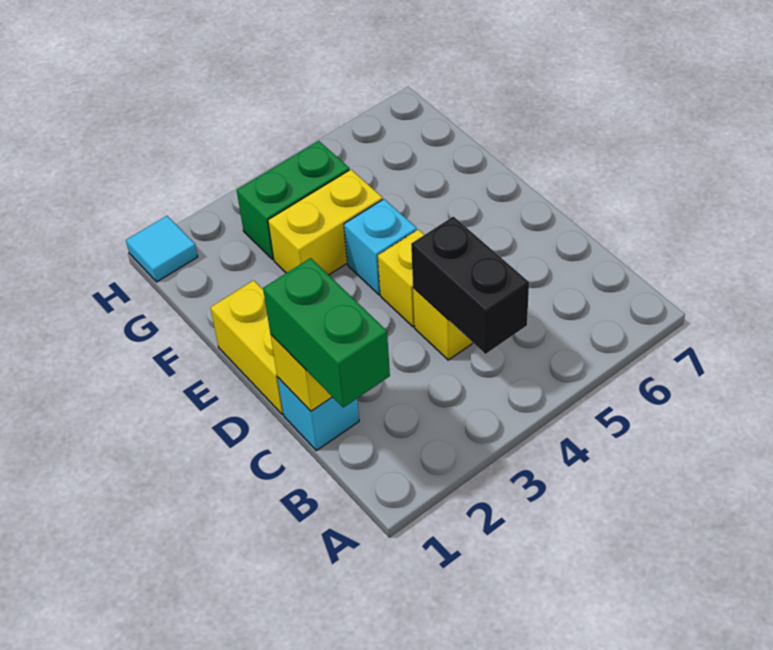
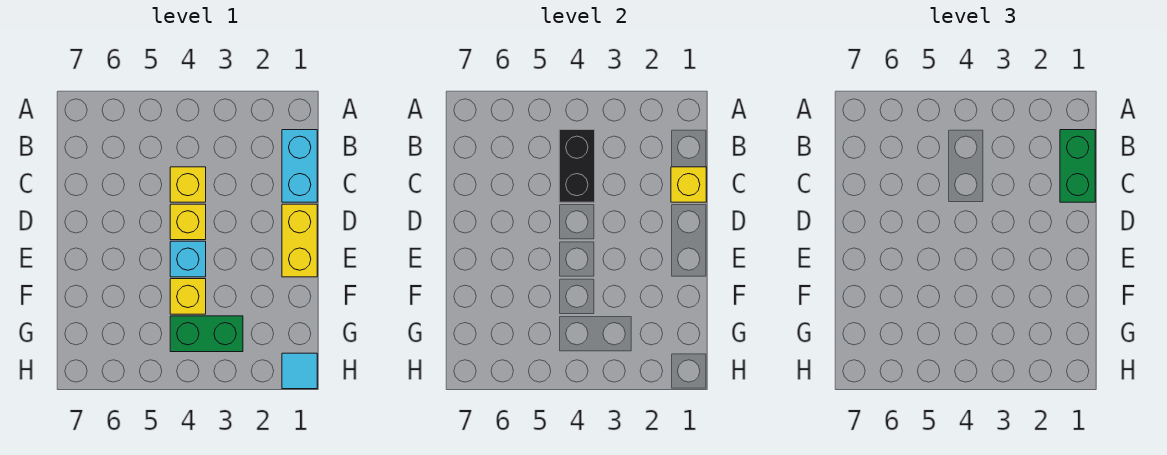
cyan brick C1 level 1 -> cyan brick B1:C1 level 1
yellow brick F3:F4 level 1 -> yellow brick F4 level 1

